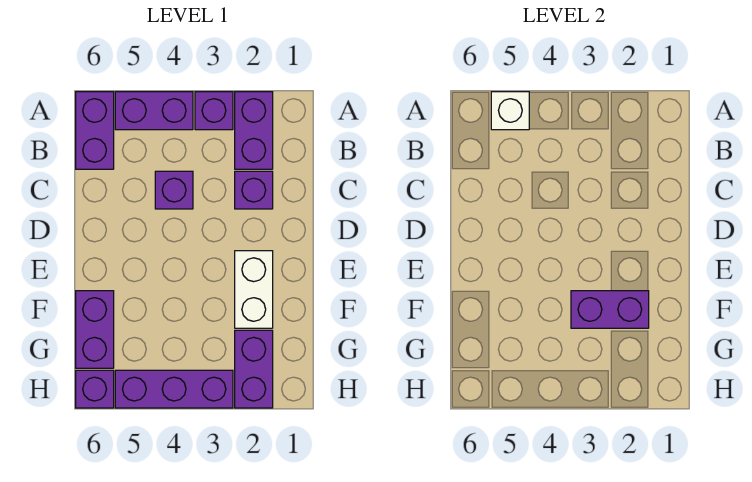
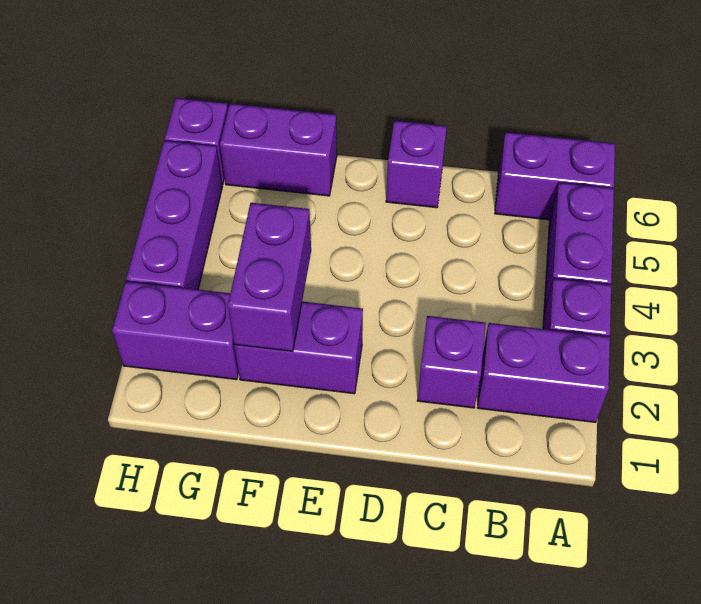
white brick A5 level 2 -> none
purple brick C4 level 1 -> purple brick D6 level 1
white brick E2:F2 level 1 -> purple brick E2:F2 level 1

